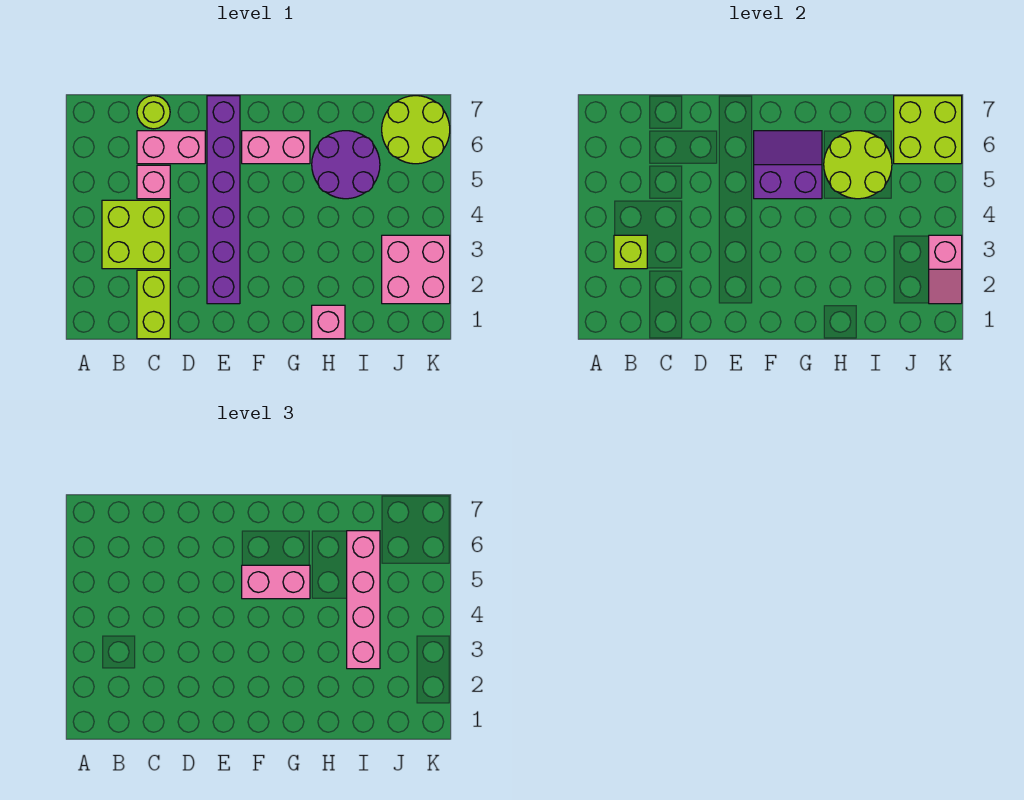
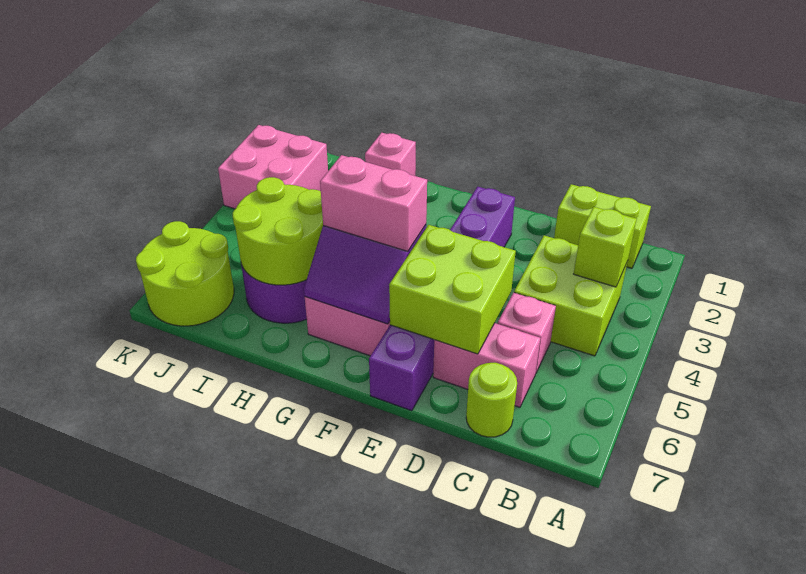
lime brick C1:C2 level 1 -> lime brick B1:C1 level 1
pink brick I3:I6 level 3 -> none
lime brick J6:K7 level 2 -> lime brick D5:E6 level 2
pink slope K2:K3 level 2 top 3 -> none

